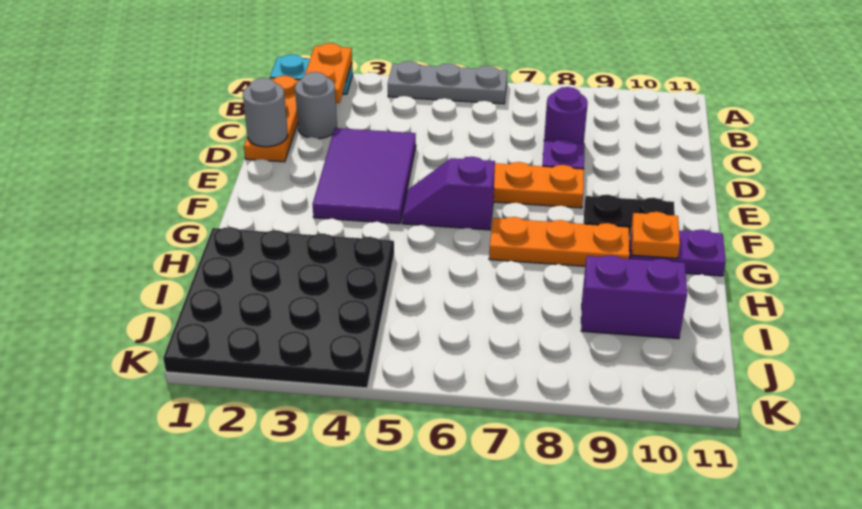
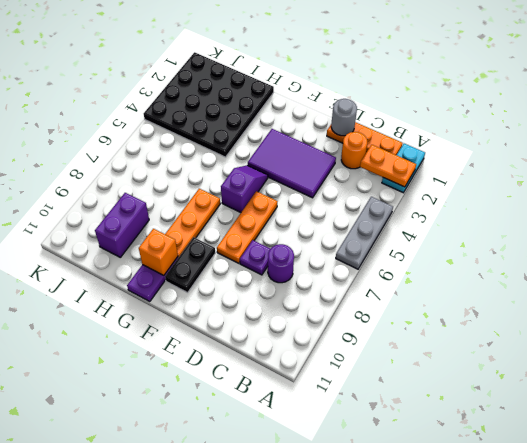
grey round brick C2 level 1 -> orange round brick C2 level 1
orange plate G10 level 2 -> orange brick G10 level 2

